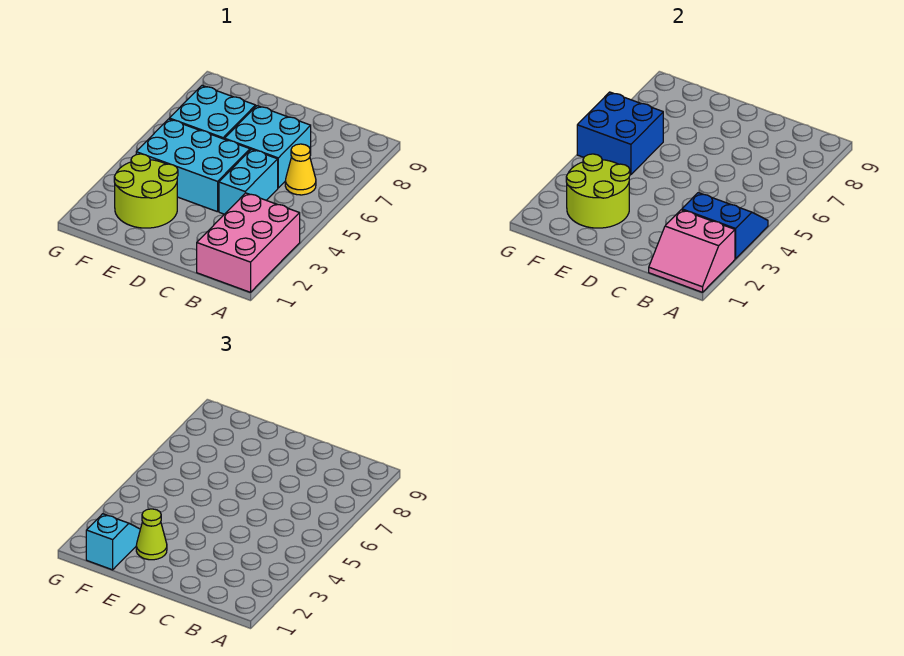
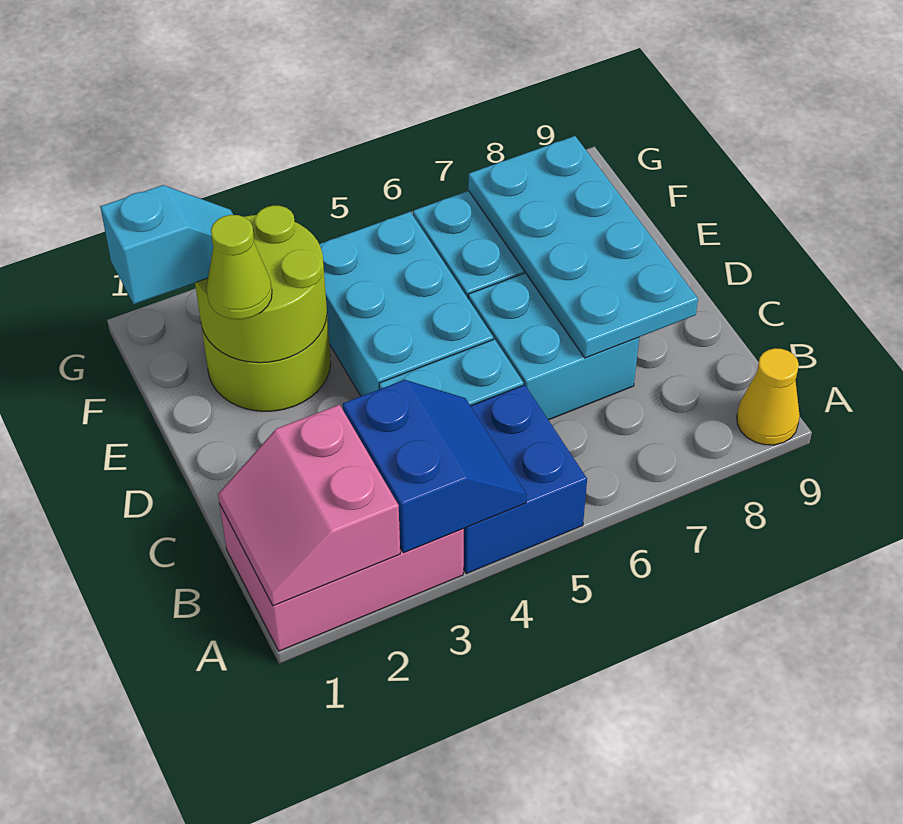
yellow cone B6 level 1 -> yellow cone A9 level 1
none -> cyan plate C7:F8 level 2
blue brick F5:G6 level 2 -> blue brick A4:B5 level 1

